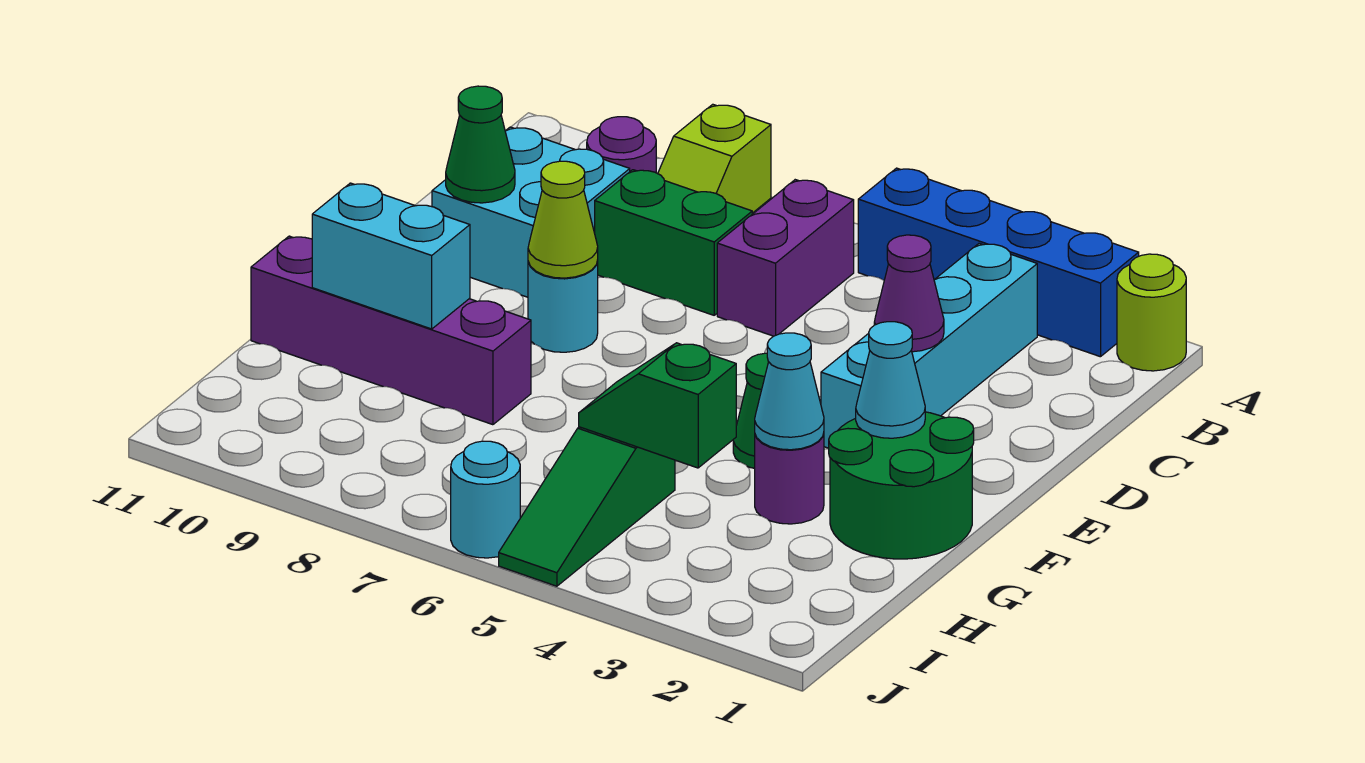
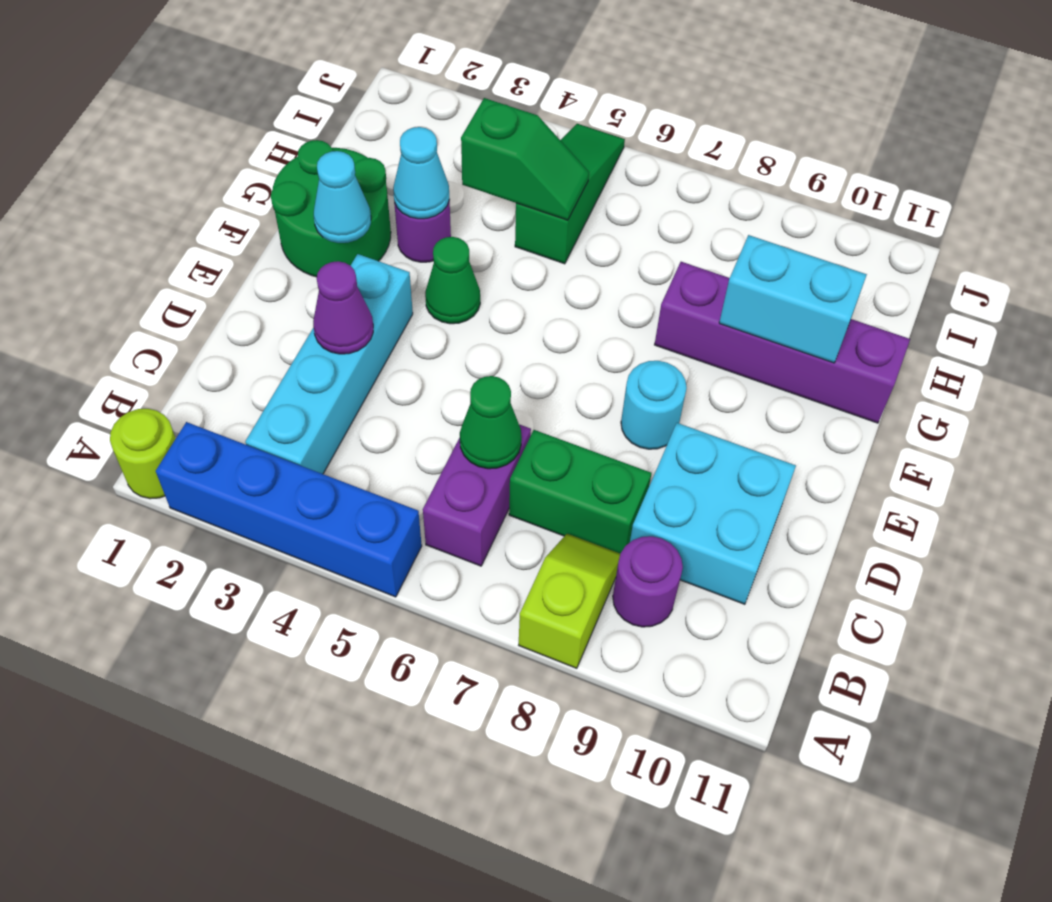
green cone D10 level 2 -> green cone C6 level 2
lime cone E8 level 2 -> none
cyan round brick J6 level 1 -> none

